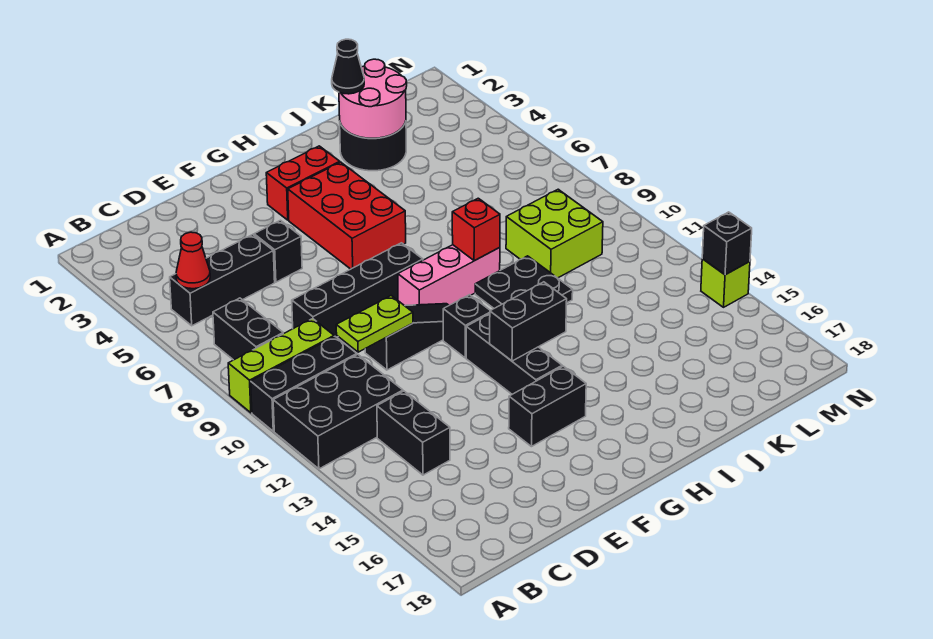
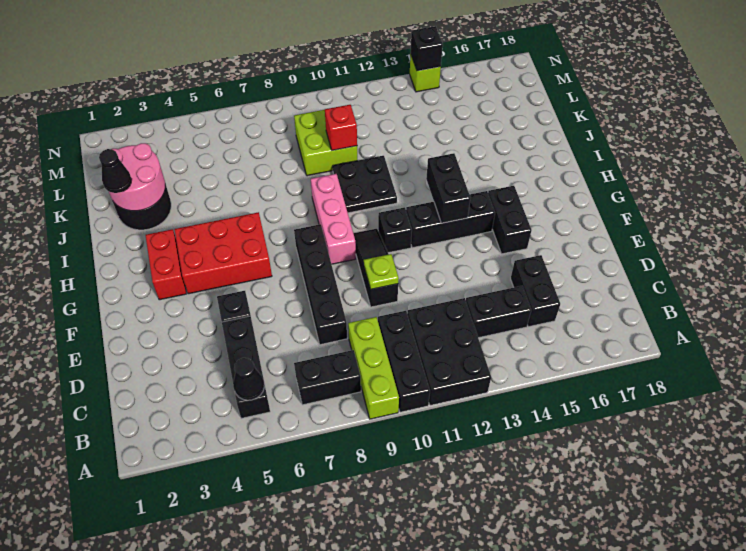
red cone B5 level 2 -> black cone B5 level 2
none -> black brick C15:D15 level 1
lime plate D10:E10 level 2 -> lime plate E10 level 2
red brick I9 level 2 -> red brick K10 level 2

